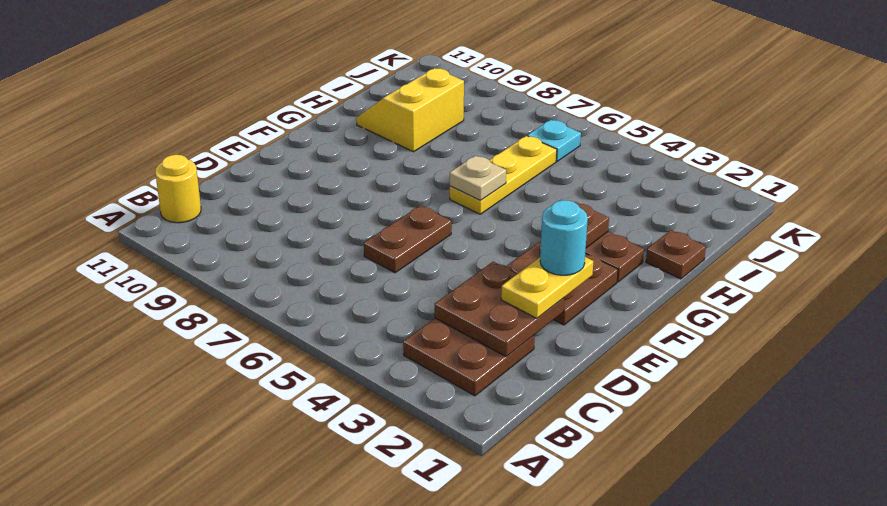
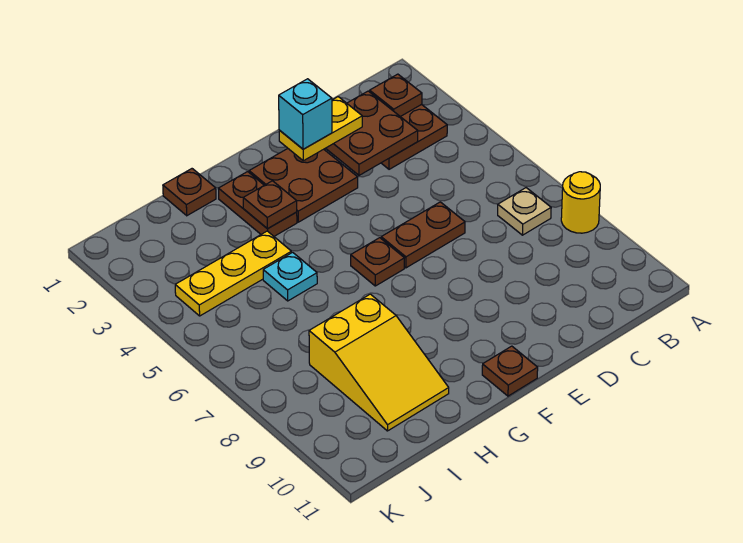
none -> brown plate B2 level 2
yellow round brick B11 level 1 -> yellow round brick A8 level 1
cyan round brick E2 level 4 -> cyan brick E2 level 4
none -> brown plate F6 level 1
none -> brown plate F11 level 1
yellow plate G6:I6 level 1 -> yellow plate H4:J4 level 1
tan plate G6 level 2 -> tan plate B7 level 1
yellow slope H9:I10 level 1 top 9 -> yellow slope H8:I10 level 1 top 8
cyan plate J6 level 1 -> cyan plate H5 level 1

